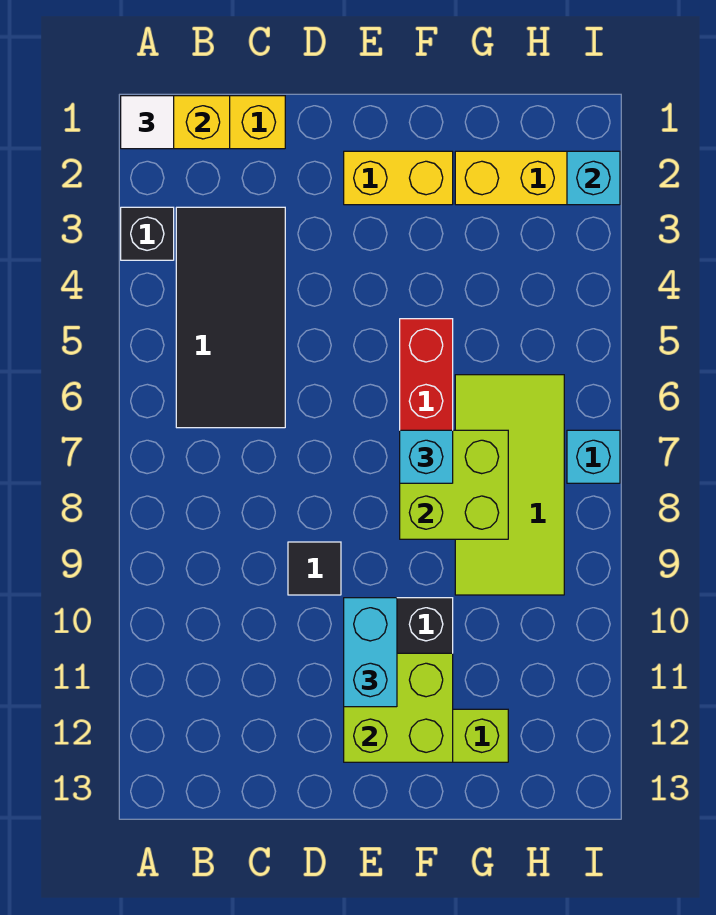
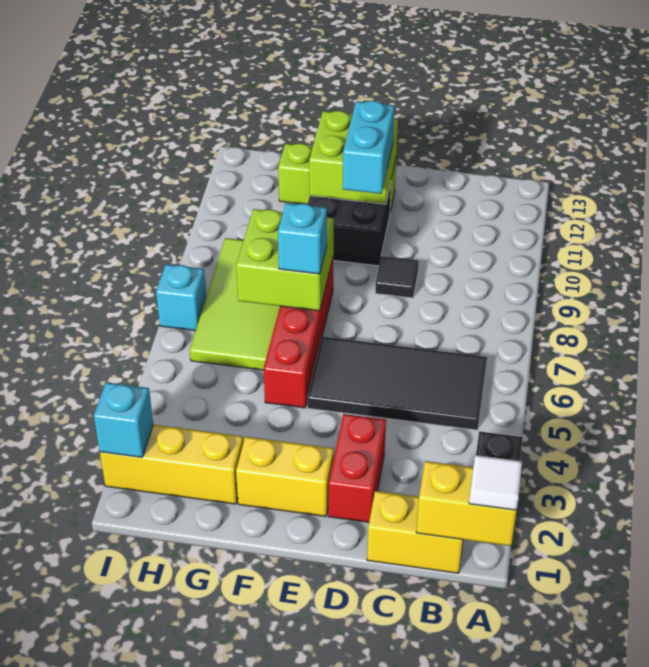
black tile B3:C6 level 1 -> black tile B5:E6 level 1
none -> red brick D2:D3 level 1

